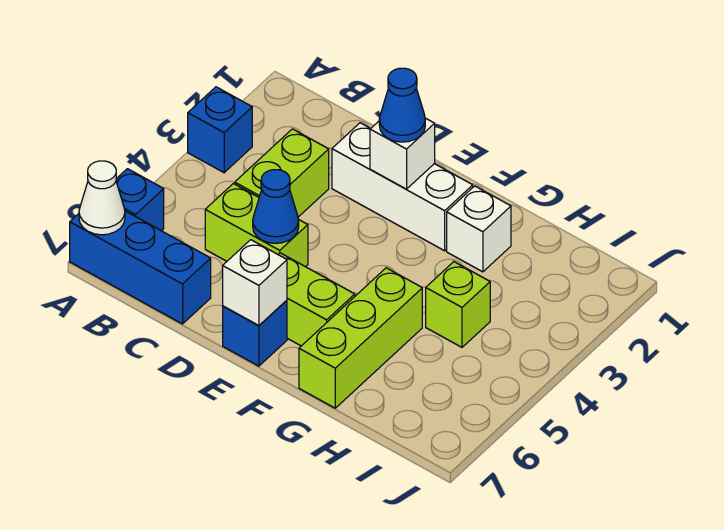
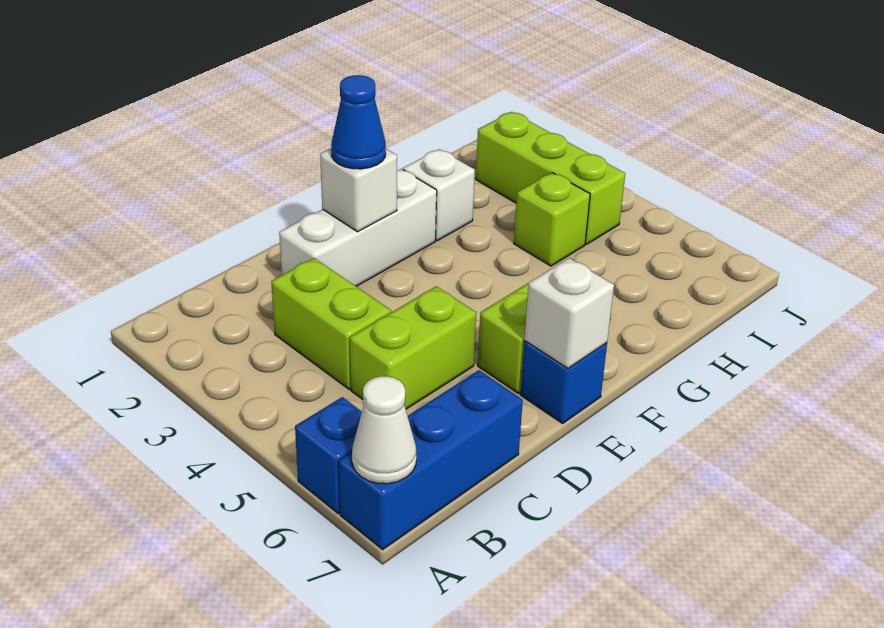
blue brick A3 level 1 -> none
blue cone D5 level 2 -> none
lime brick G5:G7 level 1 -> lime brick I2:I4 level 1

